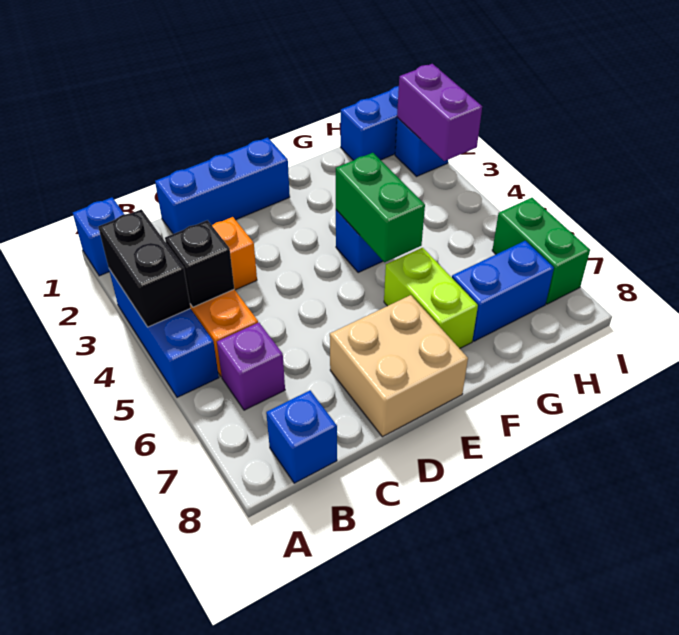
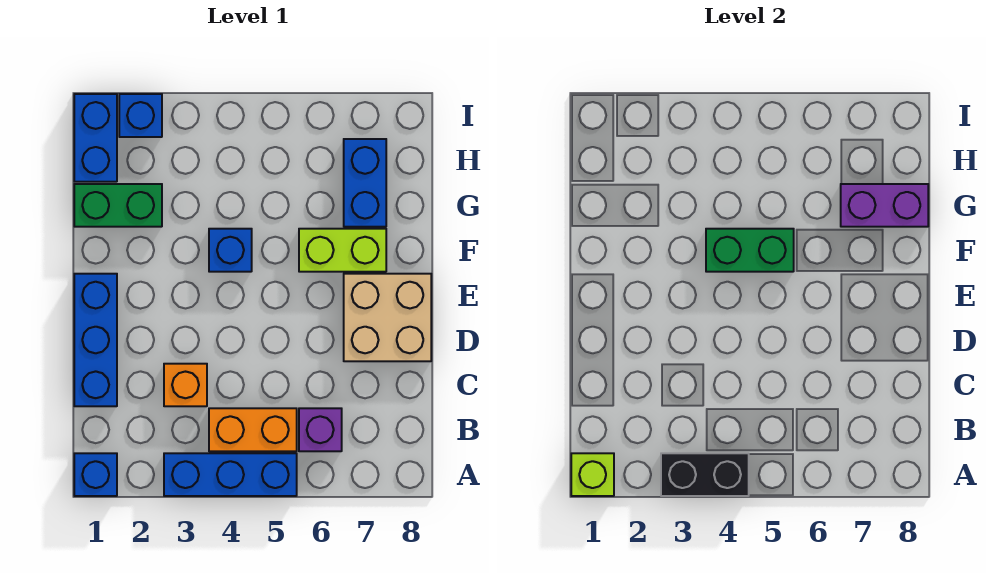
none -> lime brick A1 level 2
black brick B4 level 2 -> none
blue brick B8 level 1 -> none
purple brick I2:I3 level 2 -> purple brick G7:G8 level 2
green brick I6:I7 level 1 -> green brick G1:G2 level 1

